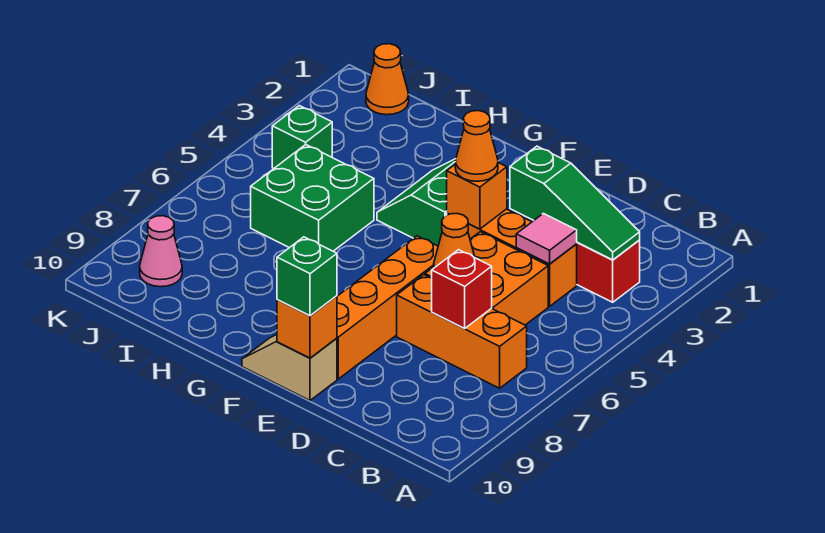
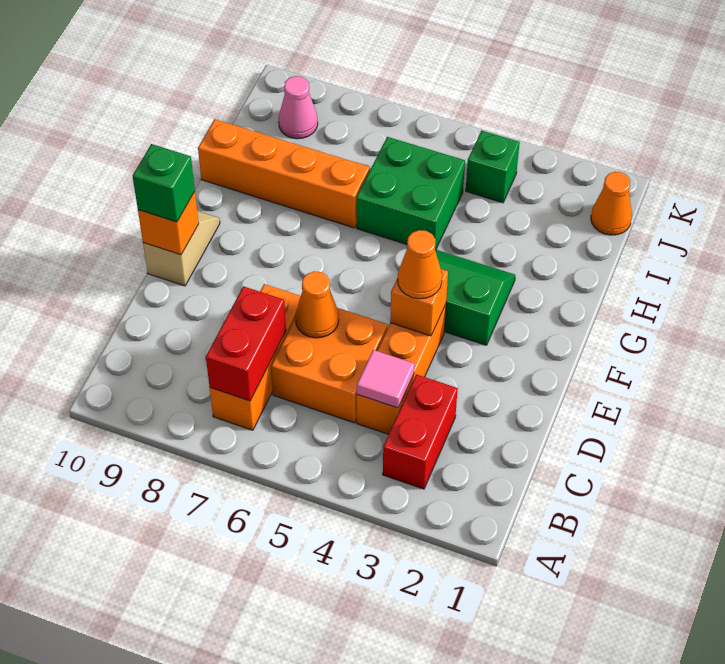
green slope B3:D3 level 2 top D -> none
red brick C7 level 2 -> red brick B7:C7 level 2
orange brick E6:E9 level 1 -> orange brick H7:H10 level 1

